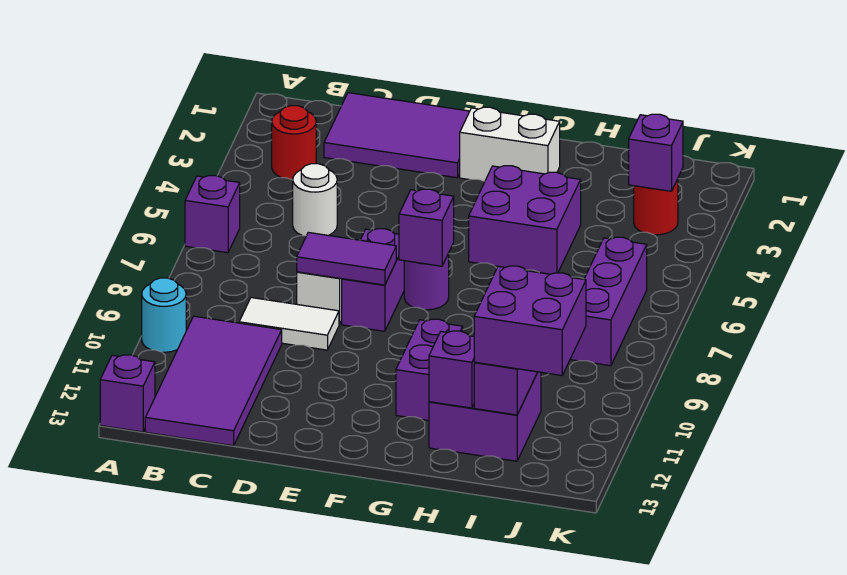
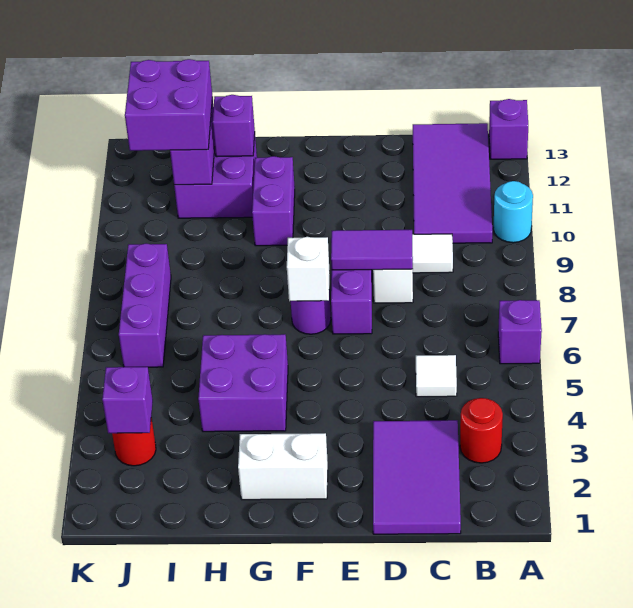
purple tile C1:E2 level 1 -> purple tile C1:D3 level 1
white round brick C5 level 1 -> white tile C5 level 1
purple brick F7 level 2 -> white brick F7 level 2

